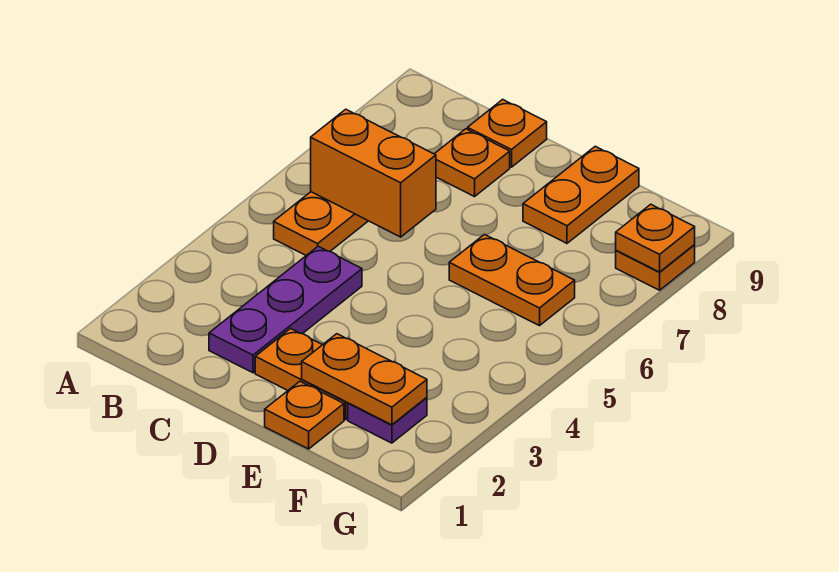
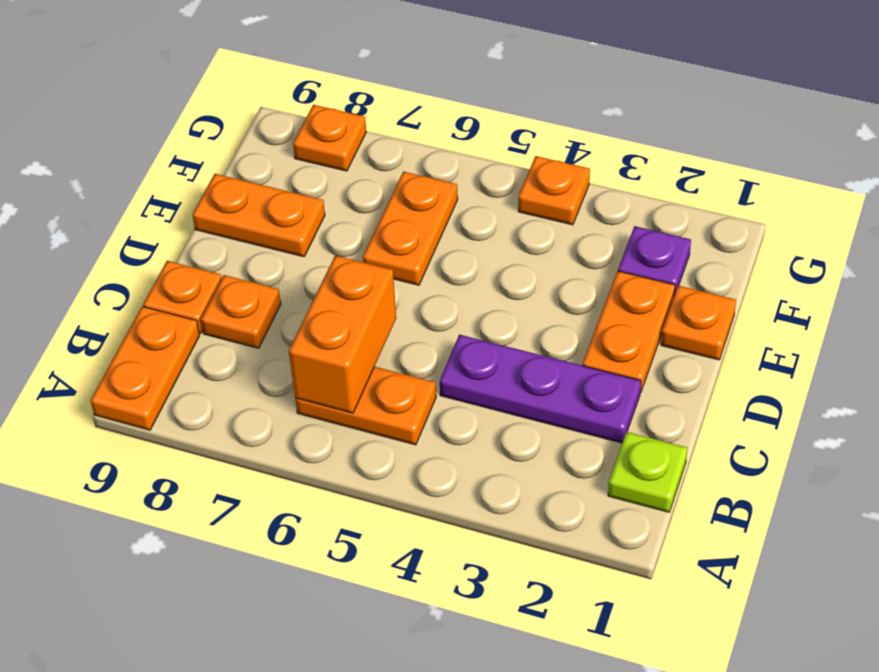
none -> lime plate B1 level 1
orange plate E2:F2 level 2 -> orange plate A9:B9 level 1
orange plate G8 level 2 -> orange plate G4 level 1

